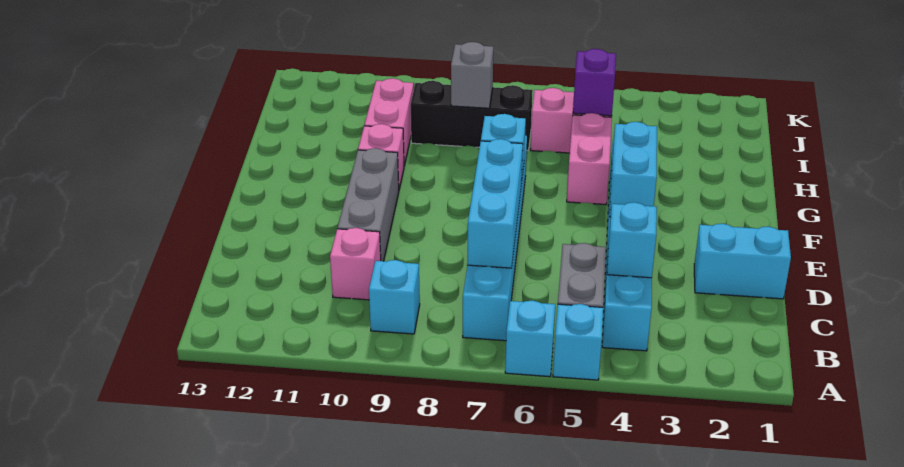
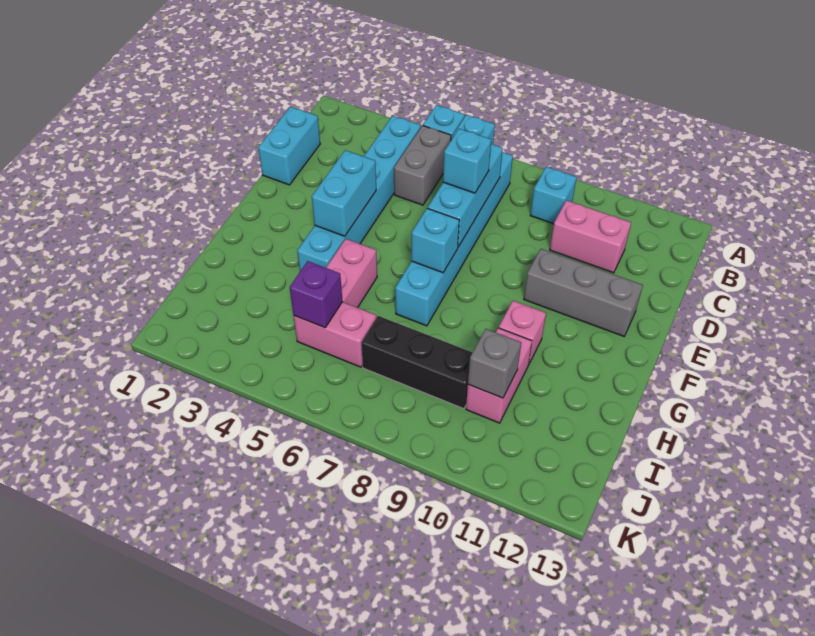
cyan brick C4 level 2 -> cyan brick D7 level 3
pink brick C10 level 1 -> pink brick C10:C11 level 1
cyan brick D1:D2 level 1 -> cyan brick C1:D1 level 1
grey brick D10:F10 level 1 -> grey brick E10:E12 level 1
grey brick I8 level 2 -> grey brick I10 level 2

